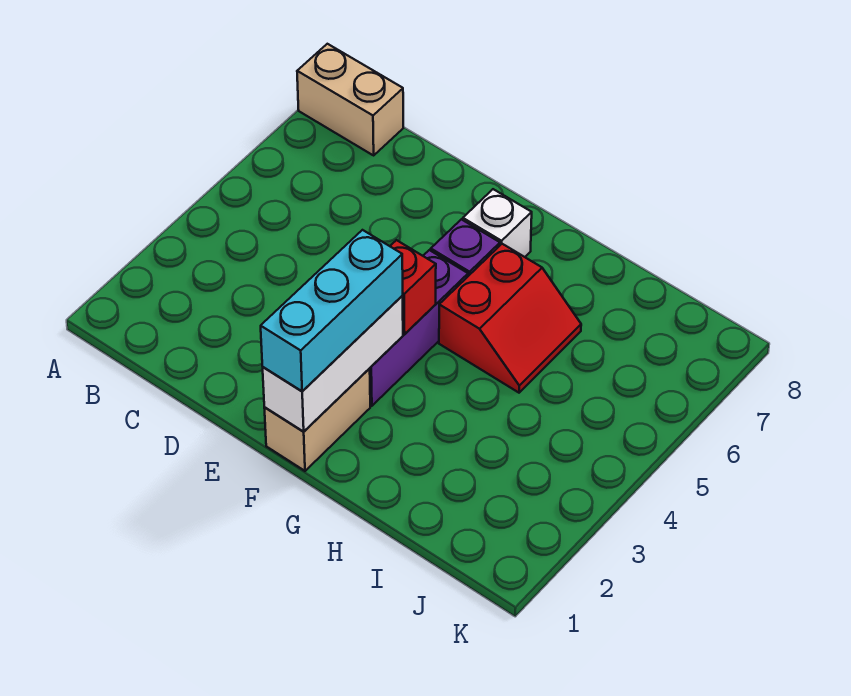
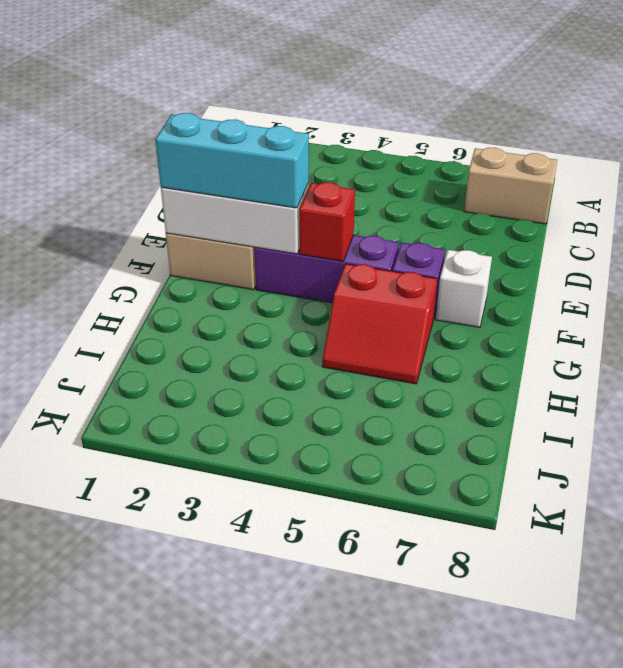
tan brick A8:B8 level 1 -> tan brick B7:B8 level 1

